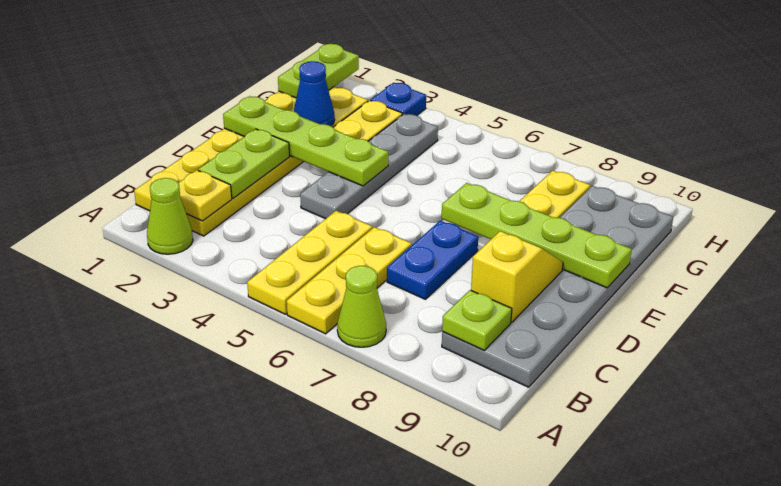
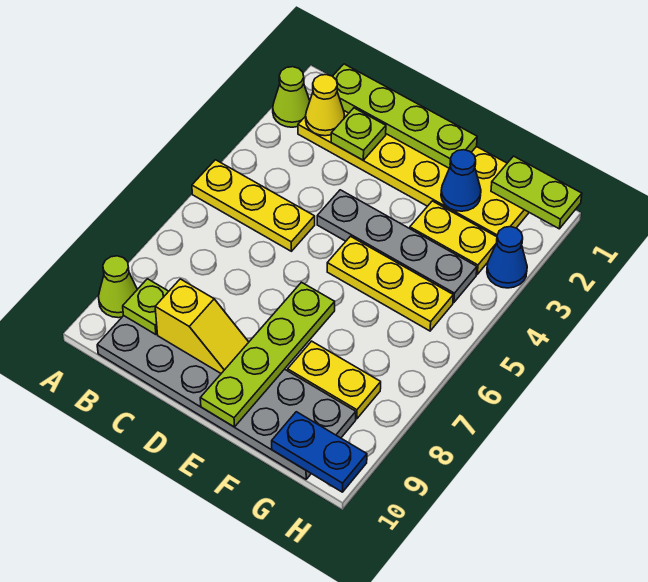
yellow plate A6:C6 level 1 -> yellow plate E5:G5 level 1
lime cone A7 level 1 -> lime cone A9 level 1
yellow plate B2 level 2 -> yellow cone B2 level 2
lime plate C2:D2 level 2 -> lime plate C2 level 2
blue plate C7:D7 level 1 -> blue plate G10:H10 level 2
lime plate E1:E4 level 2 -> lime plate B1:E1 level 2
blue plate H3 level 1 -> blue cone H3 level 1

